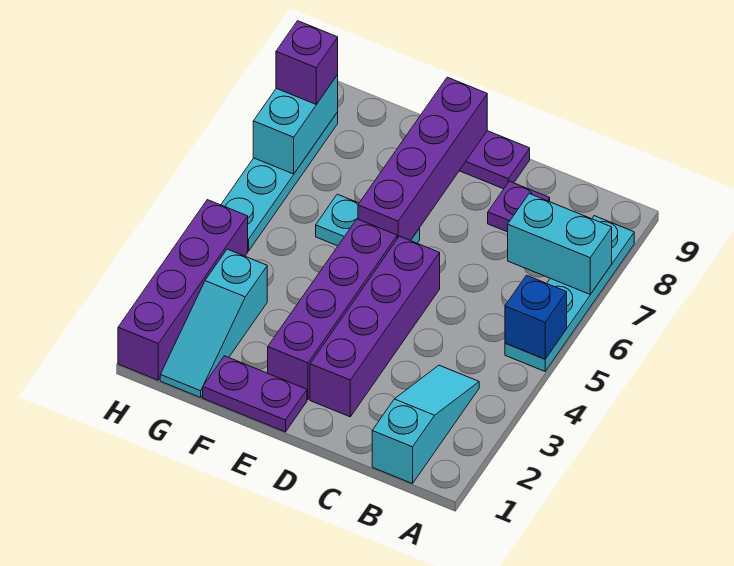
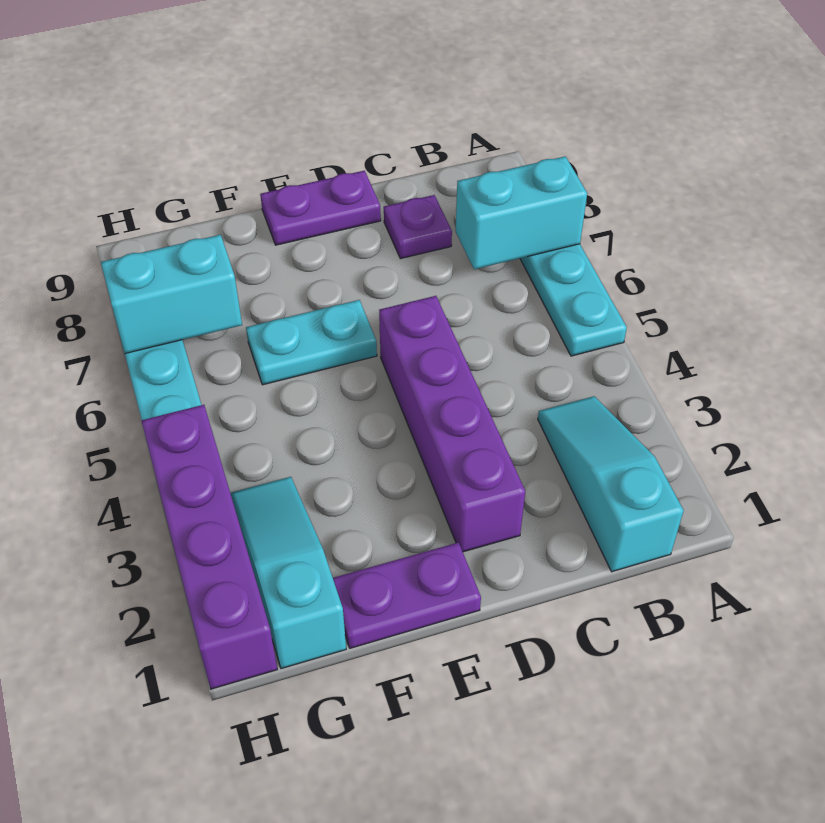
blue brick A5 level 2 -> none
purple brick E2:E5 level 1 -> none
purple brick E6:E9 level 2 -> none
cyan slope G1:G3 level 1 top 3 -> cyan slope G1:G3 level 1 top 1
cyan brick H7:H8 level 2 -> cyan brick G7:H7 level 2
purple brick H8 level 3 -> none

